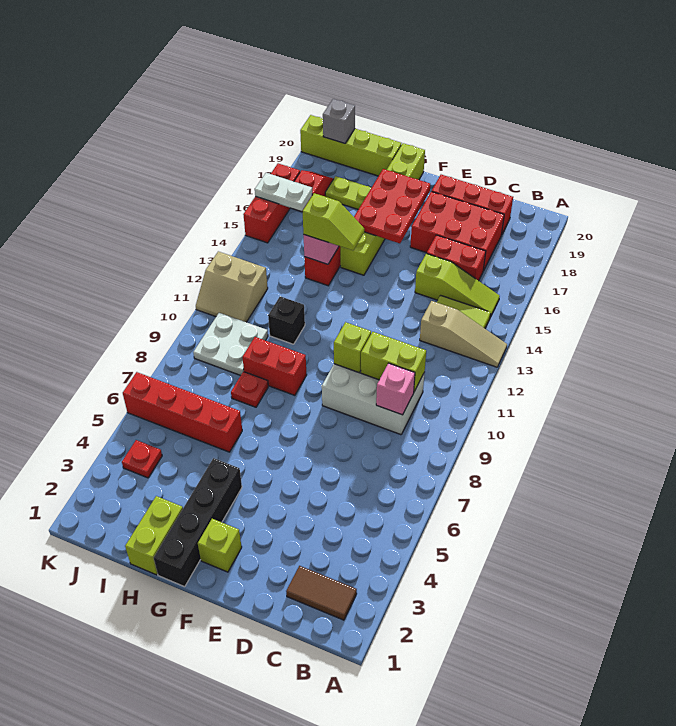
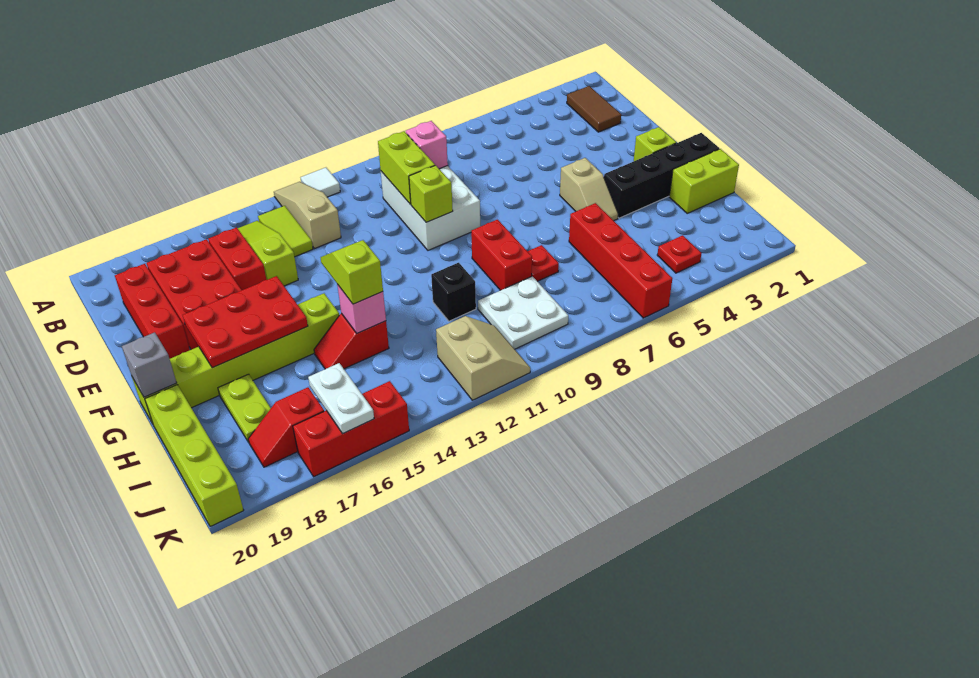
none -> white tile A12 level 1
none -> tan slope F5:G5 level 1 top F
grey brick J20 level 2 -> grey brick G20 level 2

